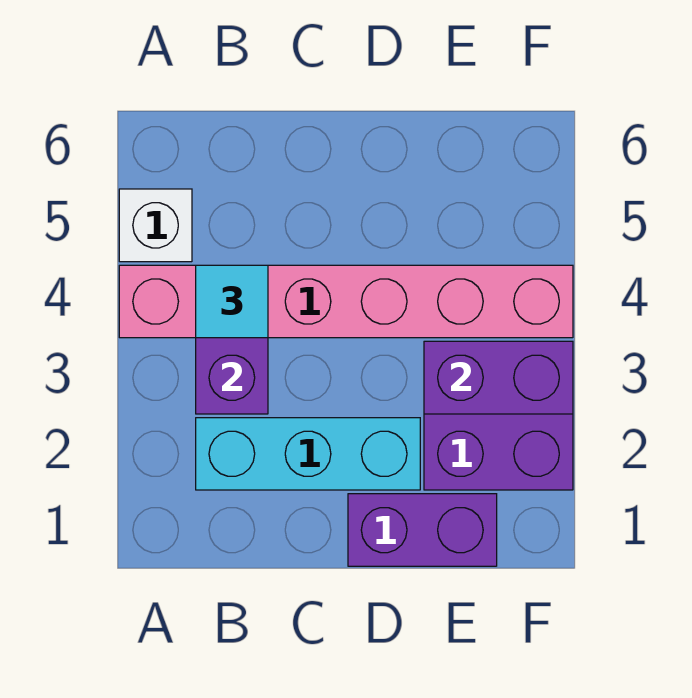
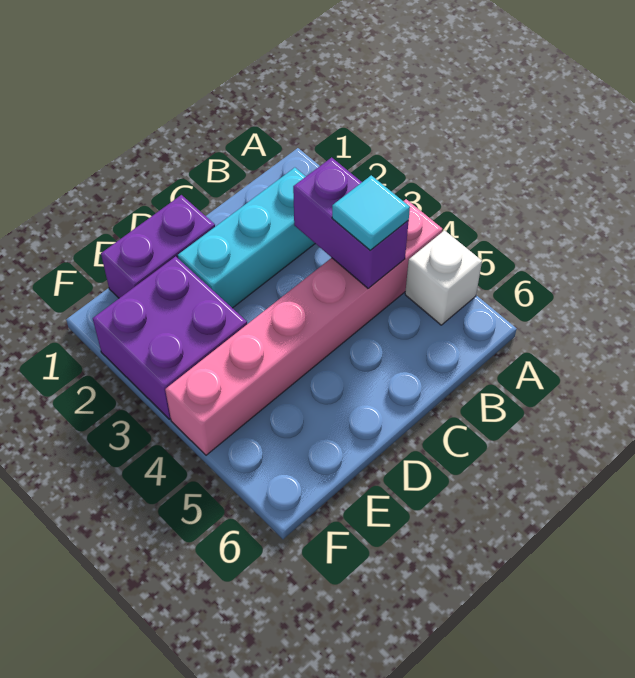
purple brick E3:F3 level 2 -> none

